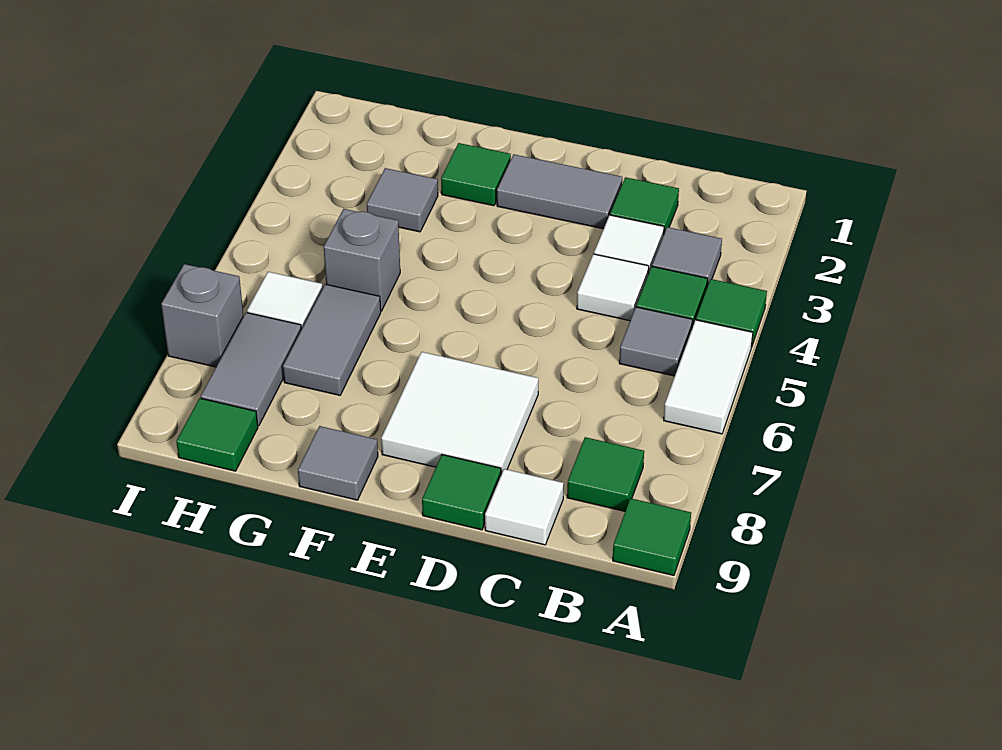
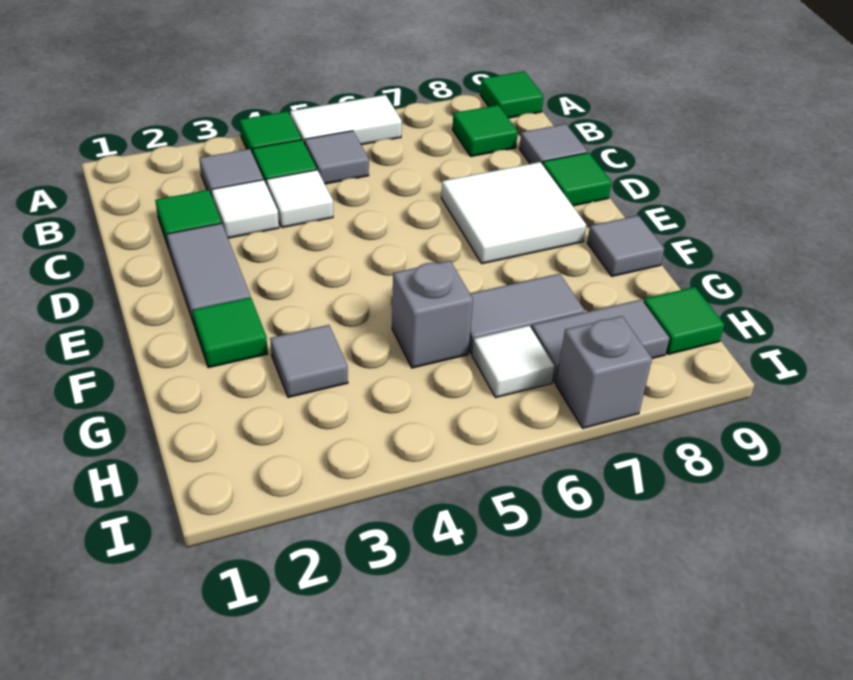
white tile C9 level 1 -> grey tile C9 level 1

